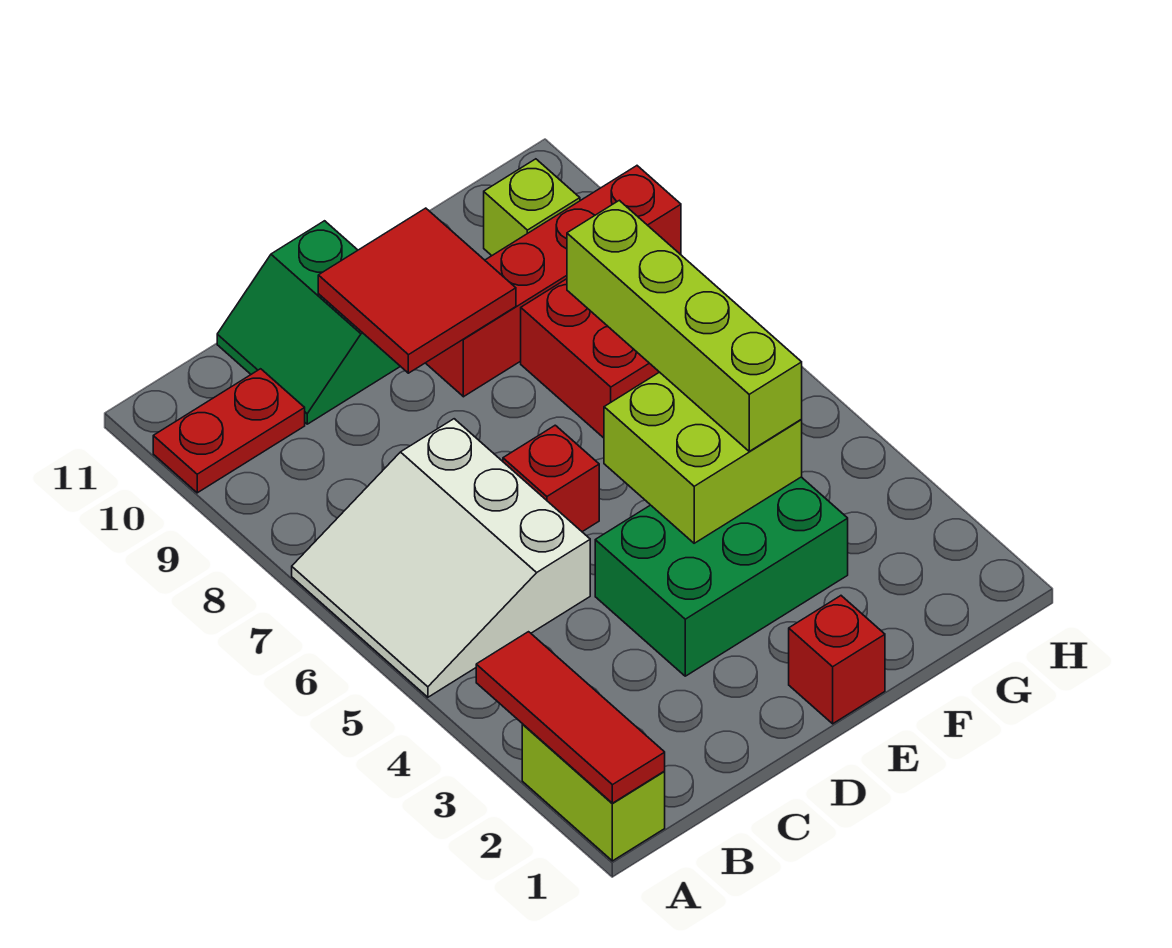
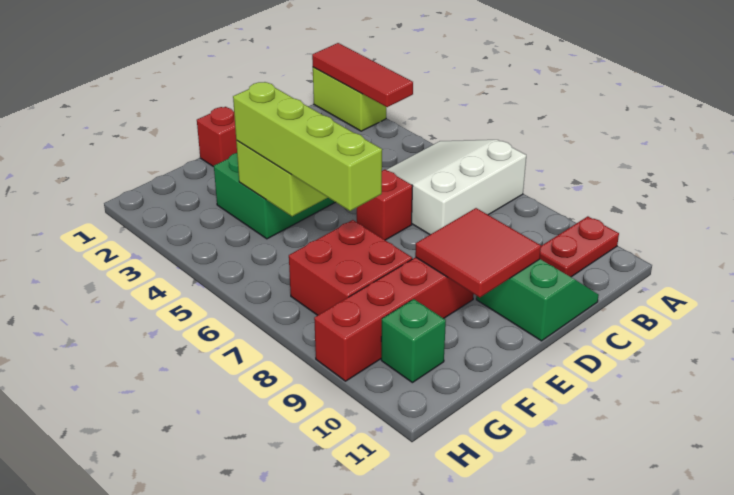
white slope A5:C7 level 1 top C -> white slope A5:C7 level 1 top 7
lime brick G10 level 1 -> green brick G10 level 1

